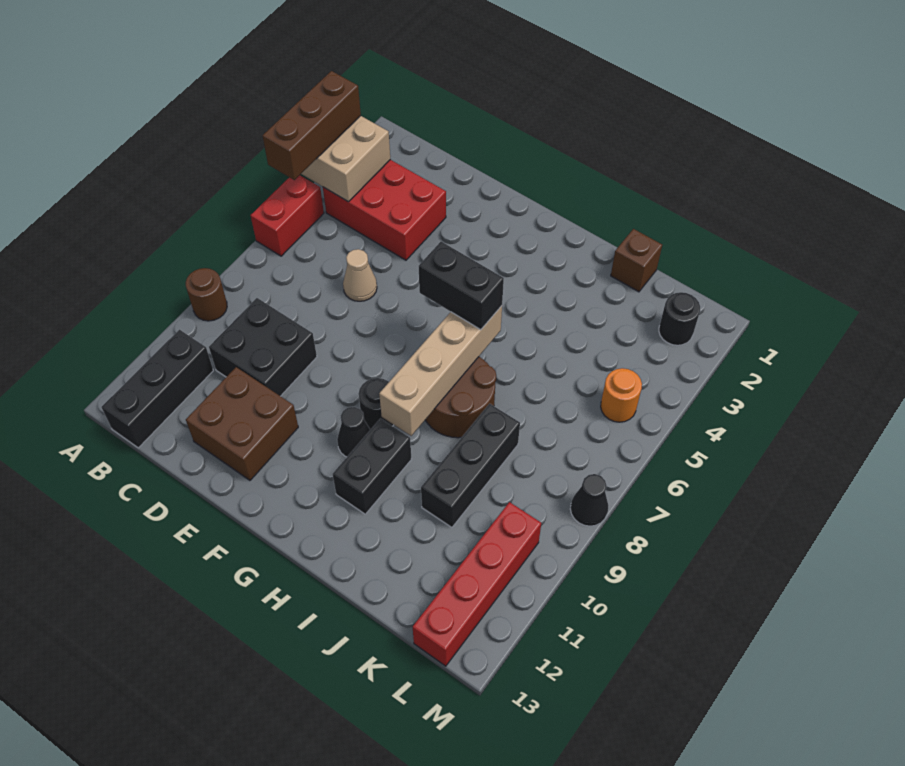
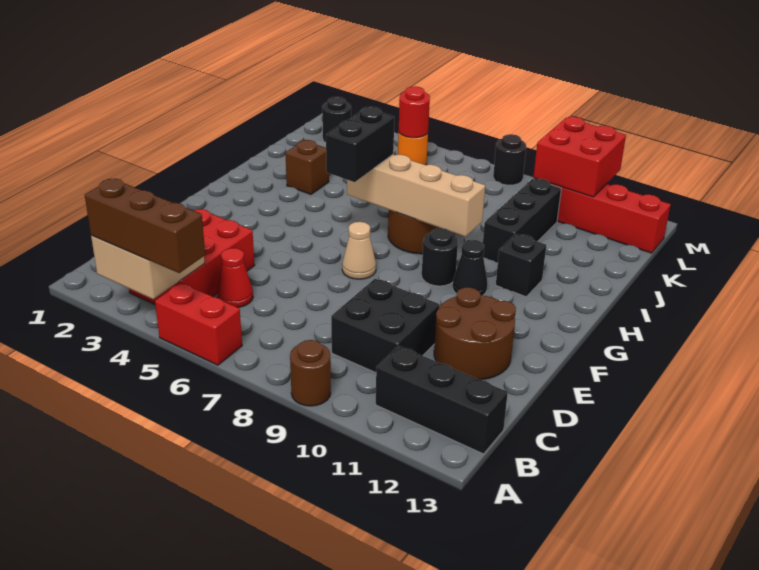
none -> red cone C5 level 1
tan cone D6 level 1 -> tan cone F7 level 1
brown brick D11:E12 level 1 -> brown round brick D11:E12 level 1
black brick H10:H11 level 1 -> black brick H11 level 1
brown brick J1 level 1 -> brown brick I3 level 1
black brick J8:J10 level 1 -> black brick I10:K10 level 1
none -> red round brick L5 level 2
none -> red brick L10:M11 level 2
black cone M8 level 1 -> black round brick M8 level 1

